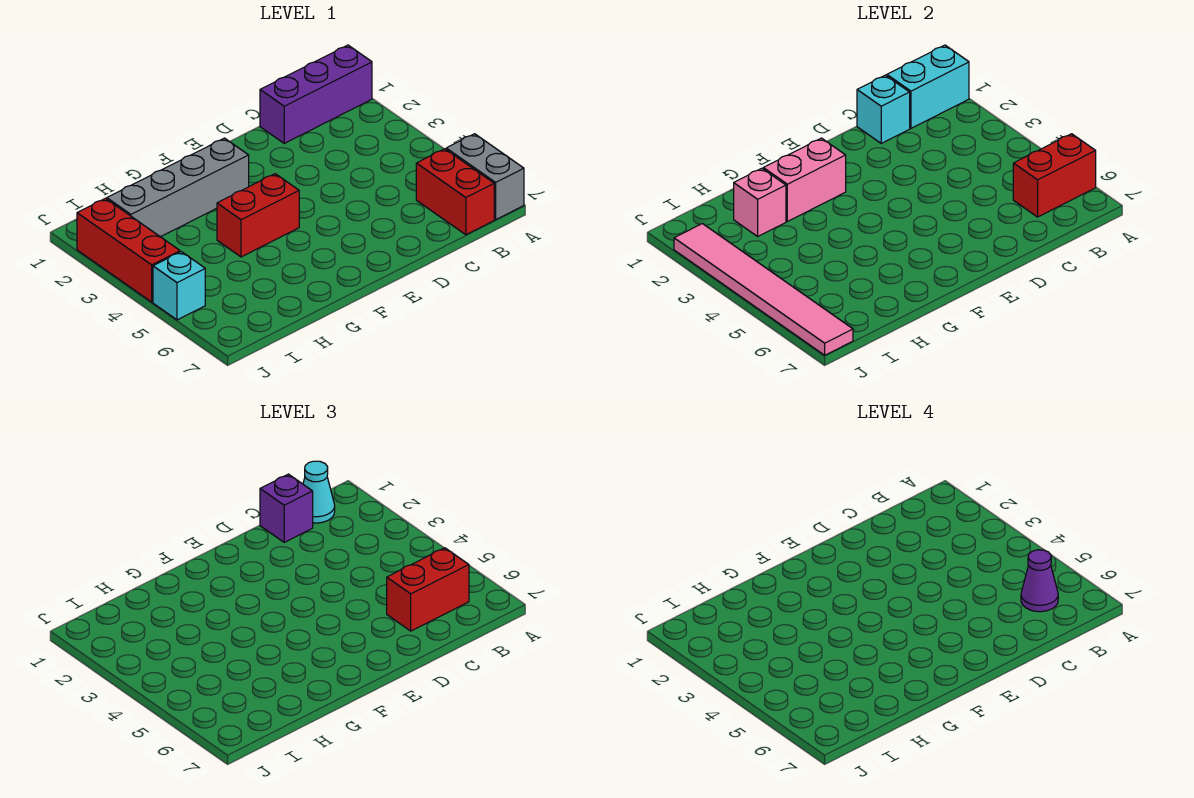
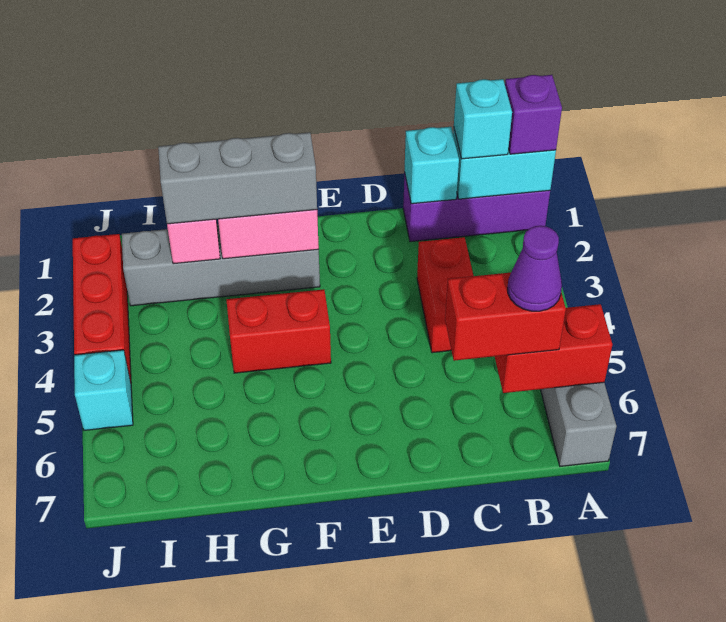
cyan cone B1 level 3 -> cyan brick B1 level 3
red brick B6:B7 level 1 -> red brick C3:C4 level 1
purple brick C1 level 3 -> purple brick A1 level 3
none -> grey brick F2:H2 level 3
pink tile J2:J7 level 2 -> none

